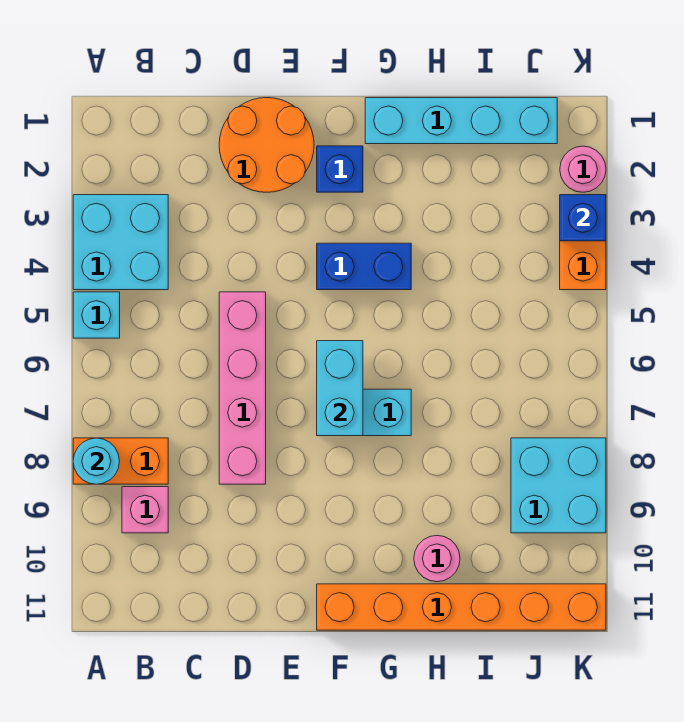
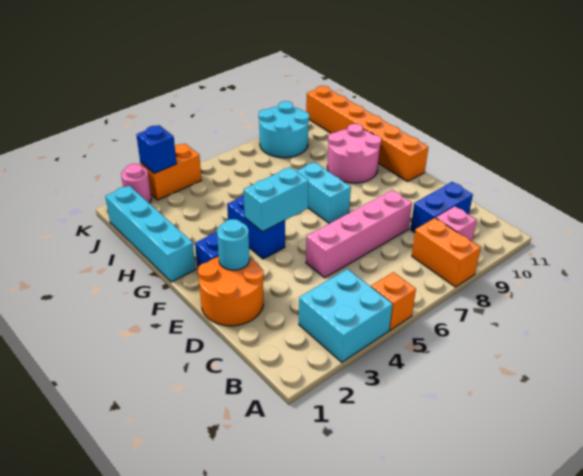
cyan brick A5 level 1 -> orange brick A5 level 1
cyan round brick A8 level 2 -> cyan round brick E2 level 2
none -> blue brick C9:C10 level 1
cyan brick F6:F7 level 2 -> cyan brick F4:F5 level 2
pink round brick H10 level 1 -> pink round brick G9:H10 level 1
cyan brick J8:K9 level 1 -> cyan round brick J8:K9 level 1

